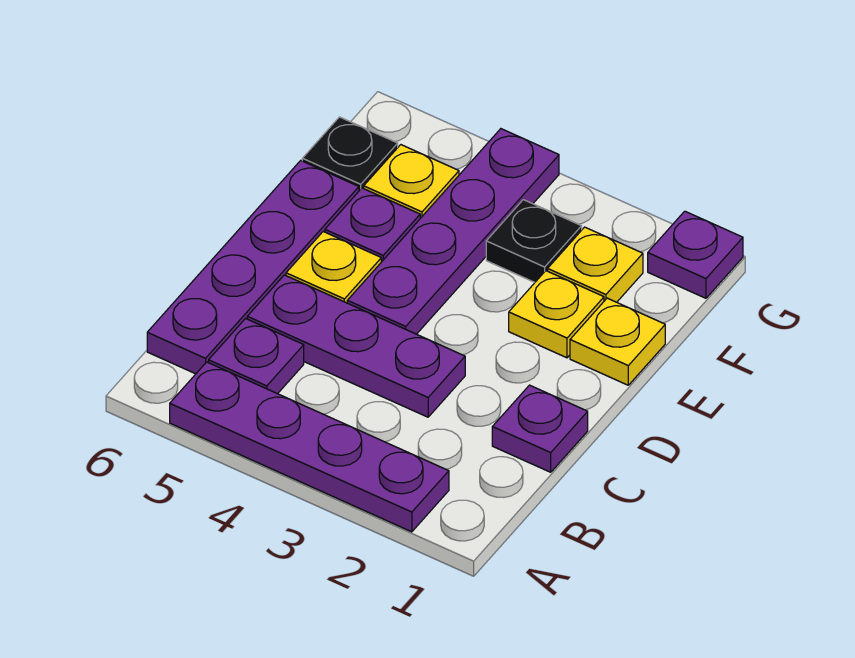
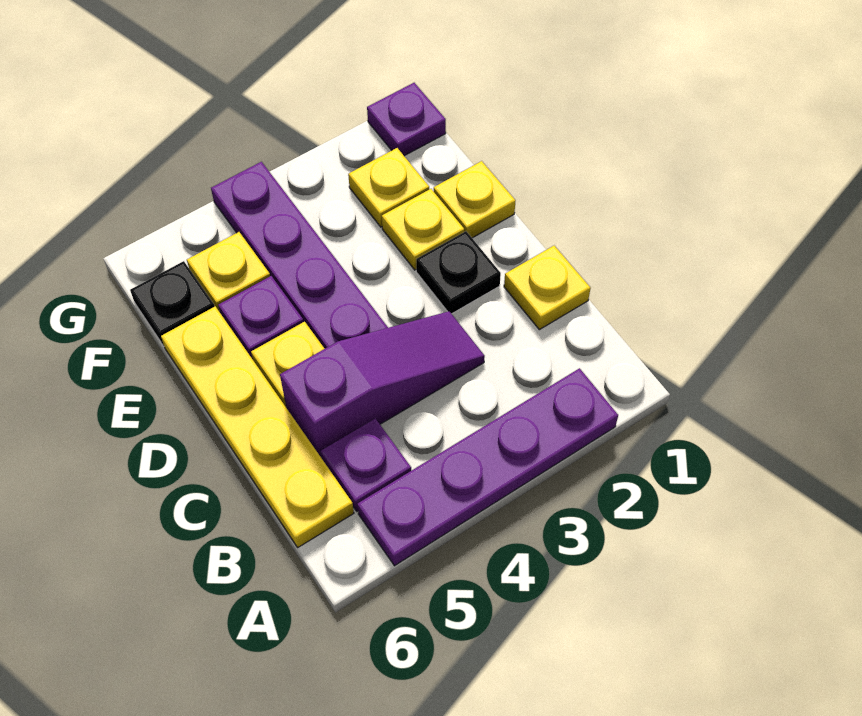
purple plate B6:E6 level 1 -> yellow plate B6:E6 level 1
purple plate C1 level 1 -> yellow plate C1 level 1
purple plate C3:C5 level 1 -> purple slope C3:C5 level 1 top 5
black plate F3 level 1 -> black plate D2 level 1

